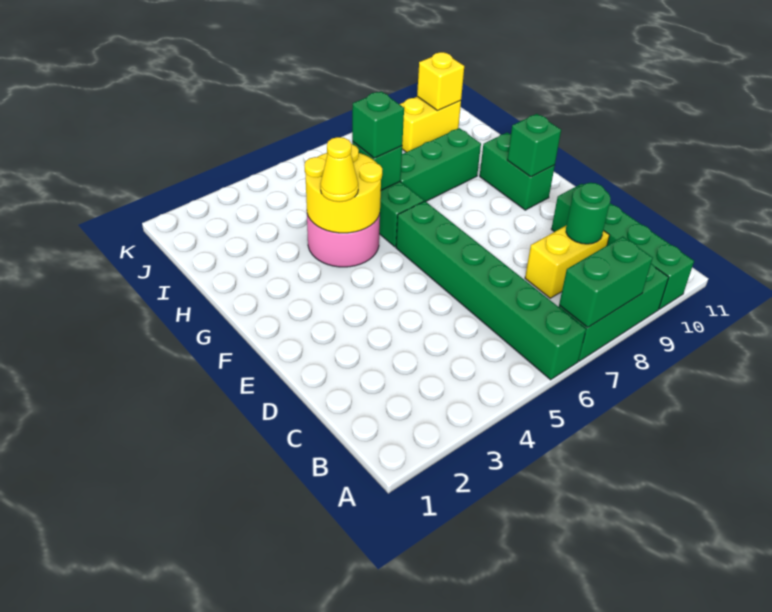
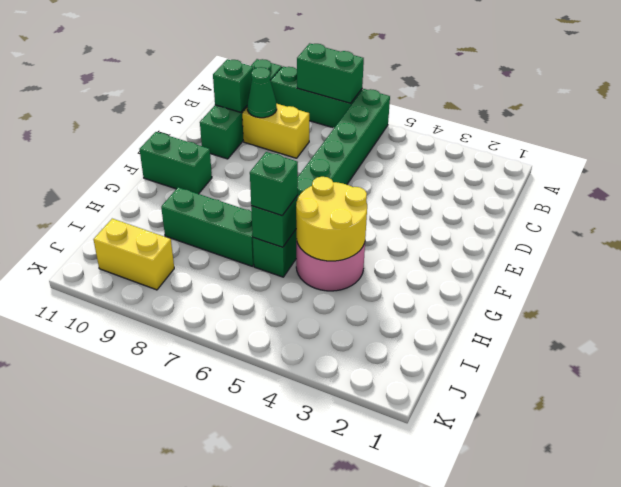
green round brick C9 level 2 -> green cone C9 level 2
green brick F10:G10 level 1 -> green brick F10:F11 level 1
green brick F10 level 2 -> green brick C10 level 2
yellow cone G4 level 3 -> none
yellow brick J10 level 2 -> none

